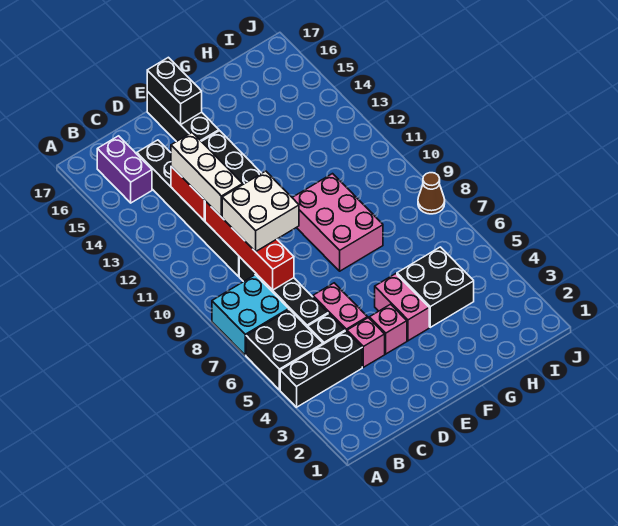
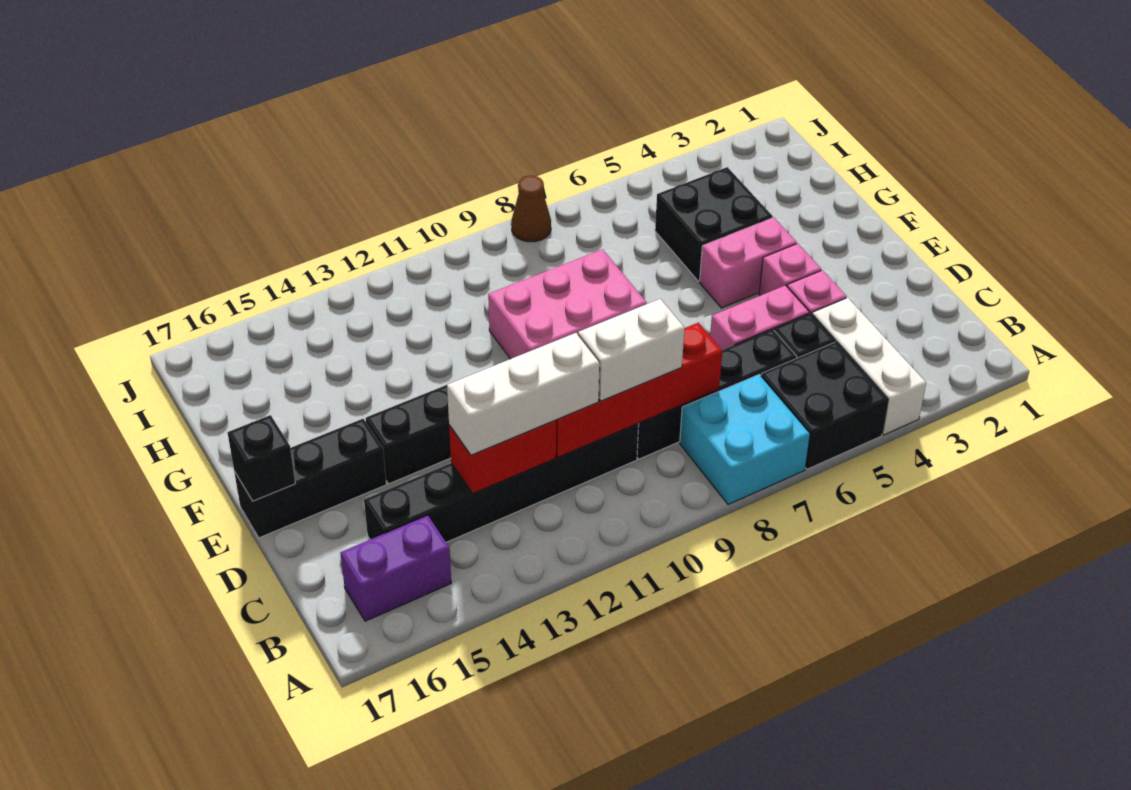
black brick A4:C4 level 1 -> white brick A4:C4 level 1
white brick C9:D10 level 3 -> white brick C9:C10 level 3
black brick E16:E17 level 2 -> black brick E17 level 2

